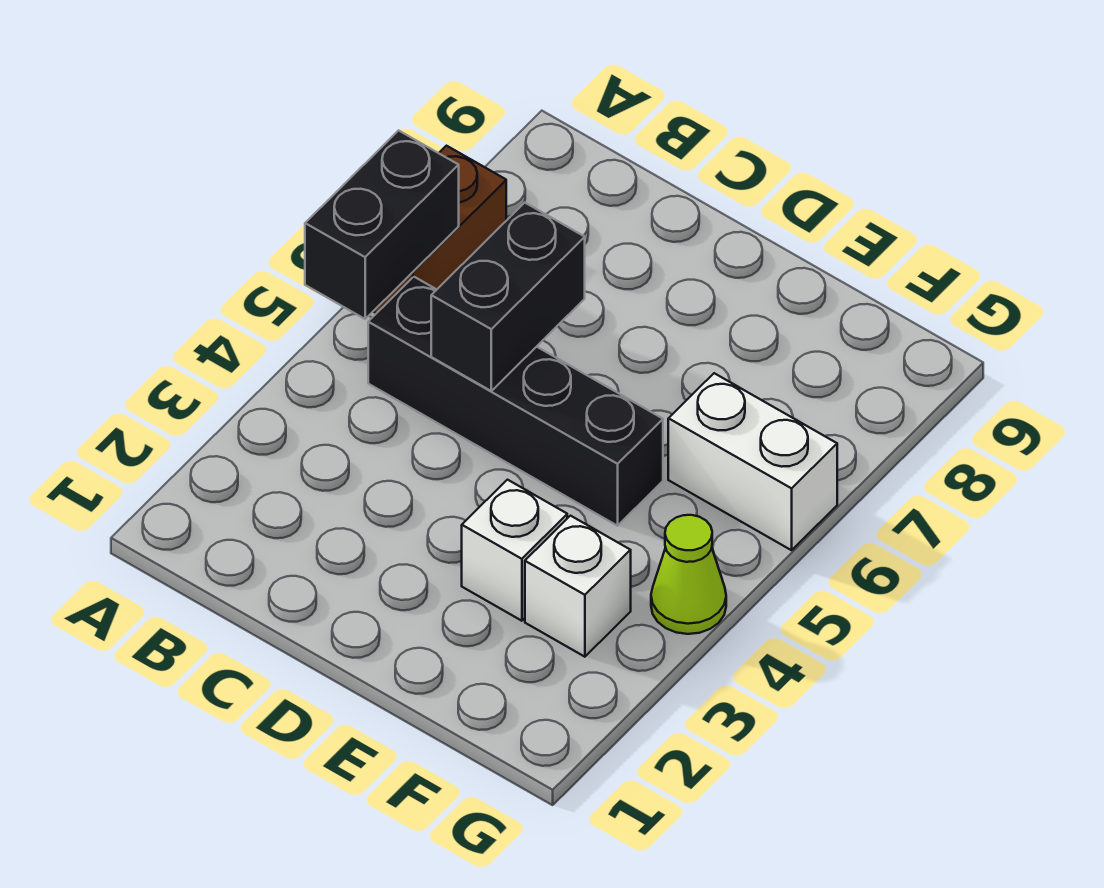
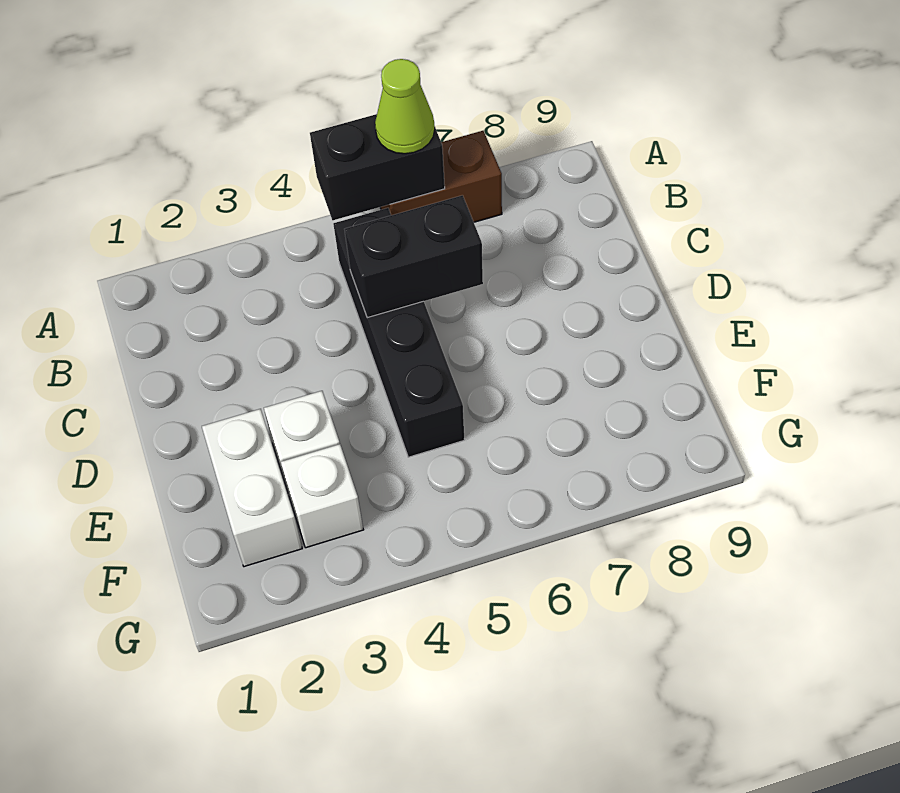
white brick F6:G6 level 1 -> white brick E2:F2 level 1
lime cone G4 level 1 -> lime cone A6 level 3

